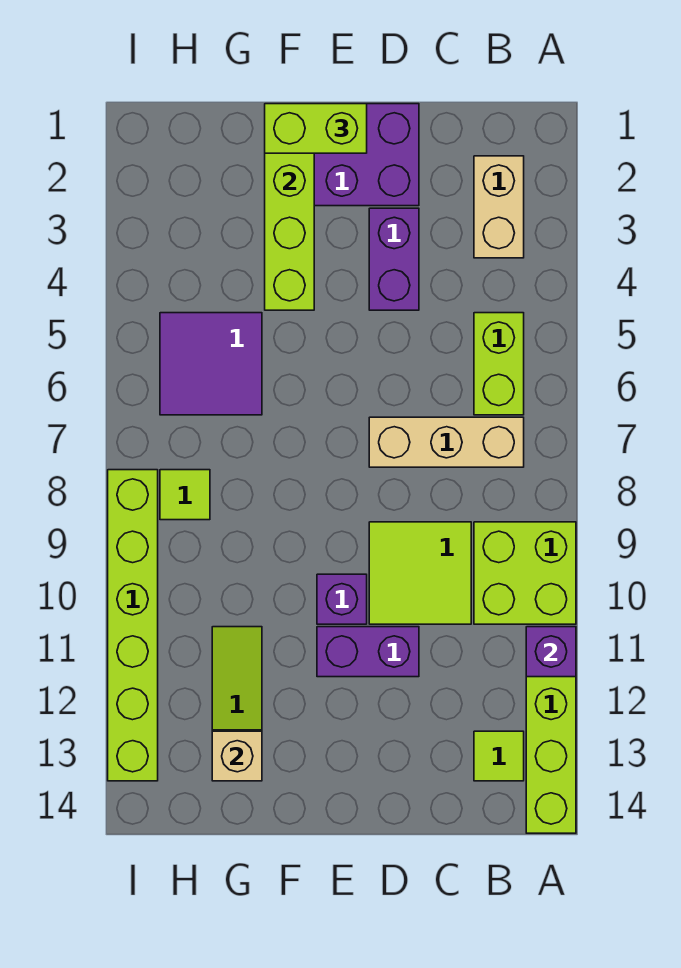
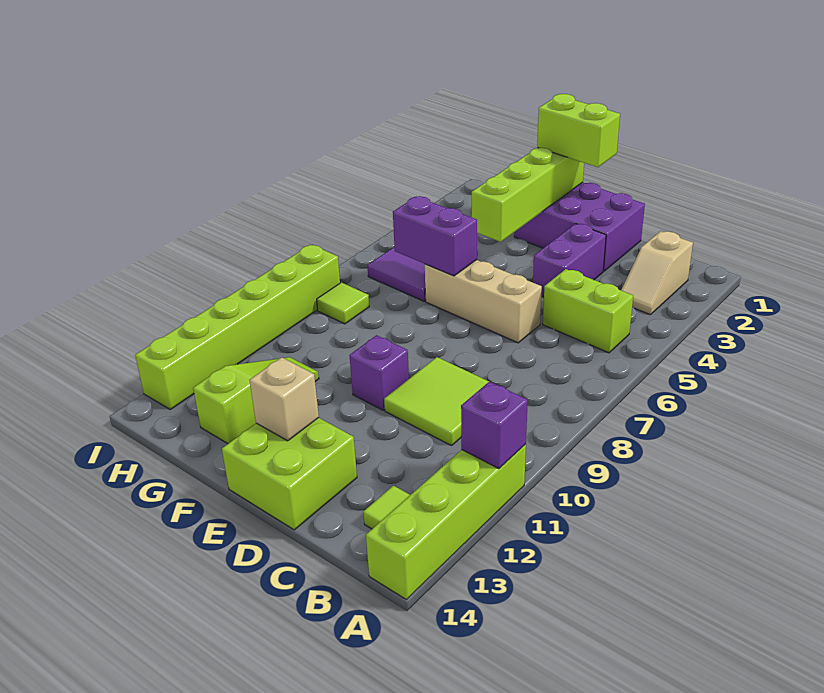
lime brick A9:B10 level 1 -> lime brick D13:E14 level 1
tan brick B2:B3 level 1 -> tan slope B2:B3 level 1 top 2
lime brick B5:B6 level 1 -> lime brick B5:C5 level 1
tan brick B7:D7 level 1 -> tan brick D6:F6 level 1
purple brick D11:E11 level 1 -> purple brick F6:G6 level 2
tan brick G13 level 2 -> tan brick E13 level 2

